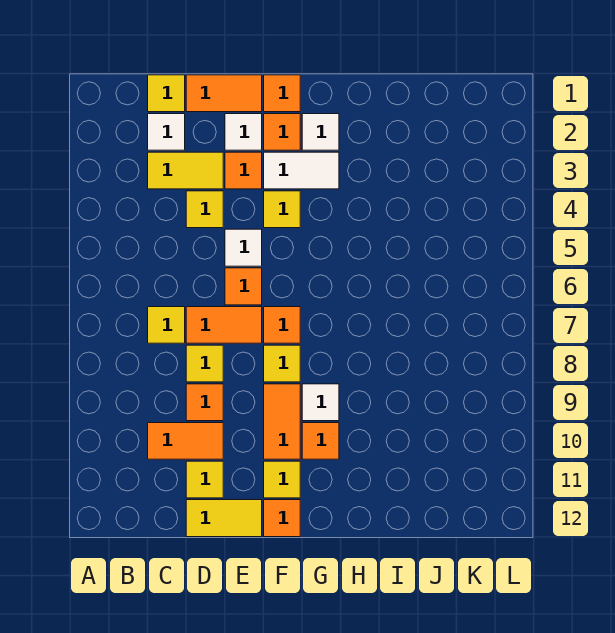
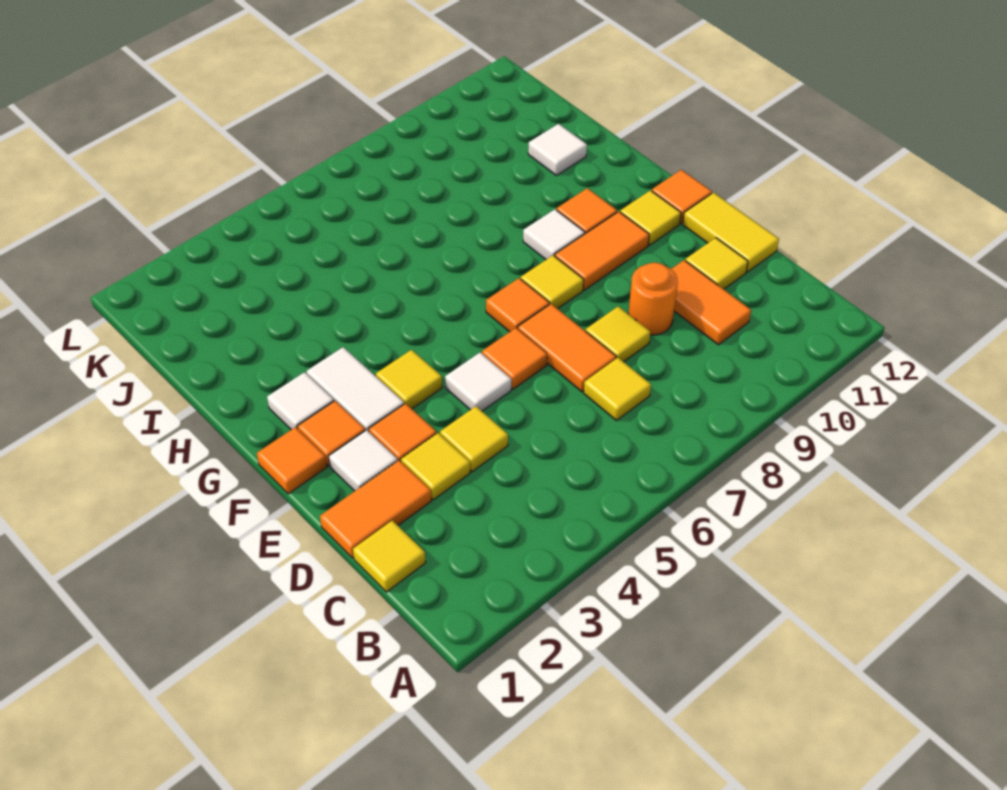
white tile C2 level 1 -> white tile I11 level 1
yellow tile C3:D3 level 1 -> yellow tile D3 level 1
orange tile D1:E1 level 1 -> orange tile D1:D2 level 1
orange tile D9 level 1 -> orange round brick D9 level 1

